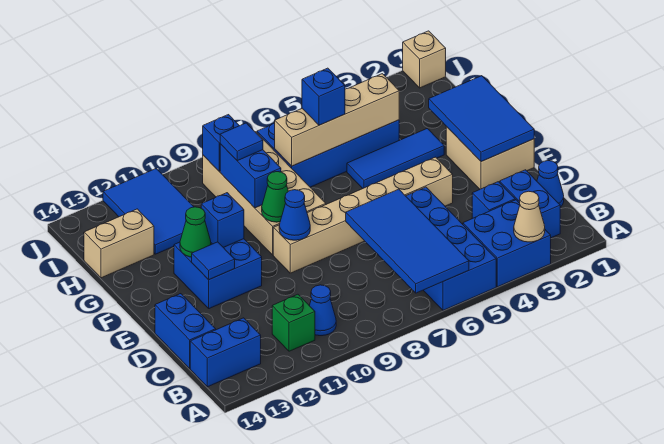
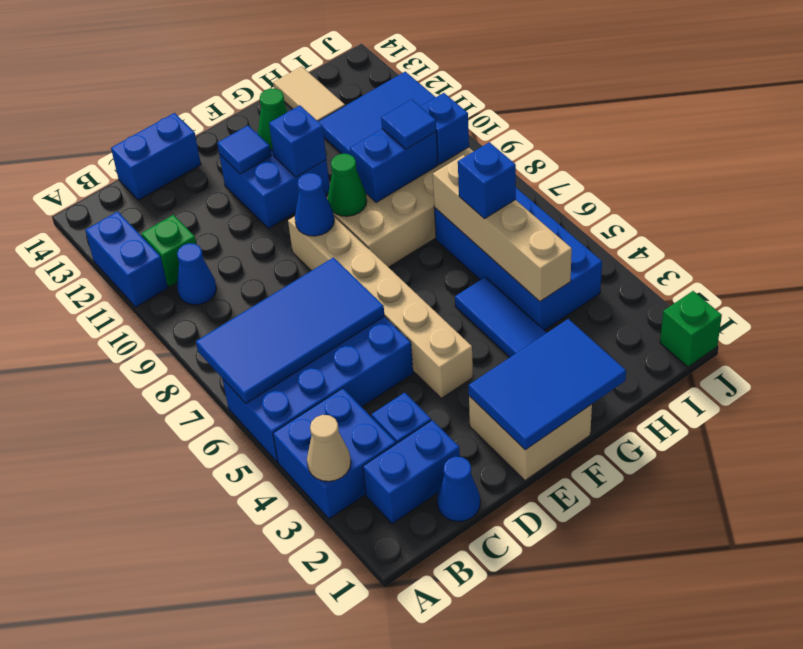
blue brick B13:B14 level 1 -> blue brick A11:A12 level 1
tan brick H13:H14 level 1 -> tan tile H13:H14 level 1
tan brick J1 level 1 -> green brick J1 level 1

